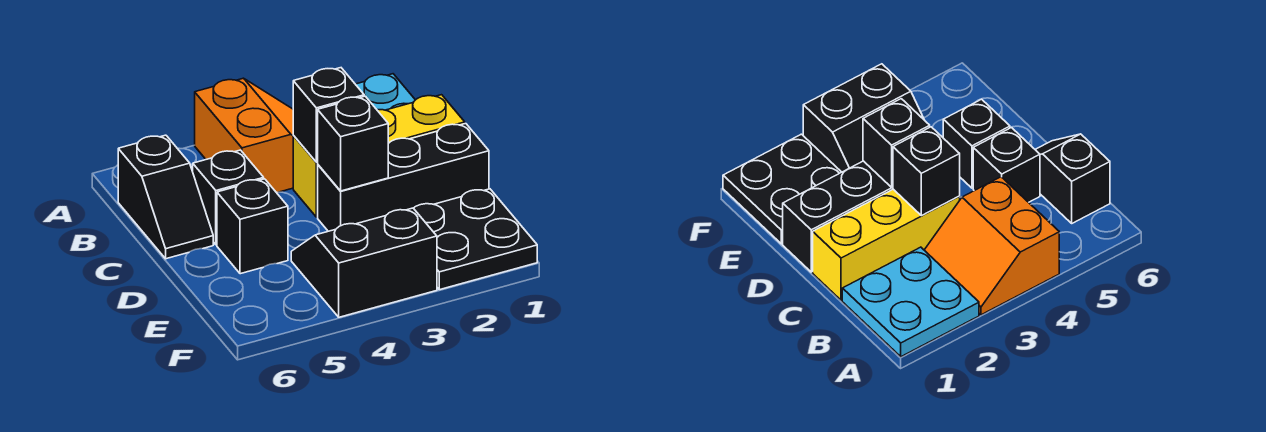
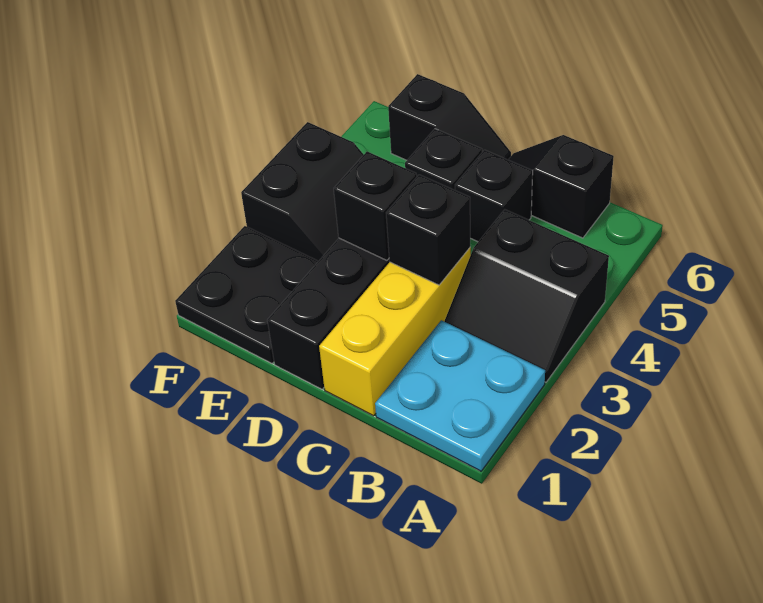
orange slope A3:B4 level 1 top 4 -> black slope A3:B4 level 1 top 4
none -> black slope D6:E6 level 1 top E

